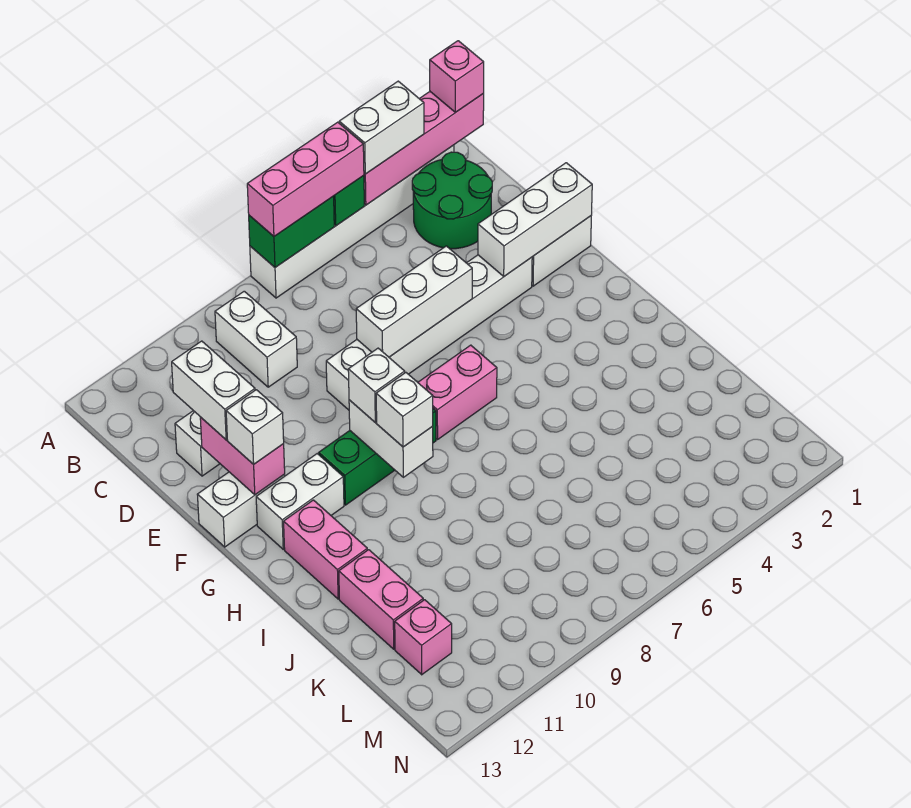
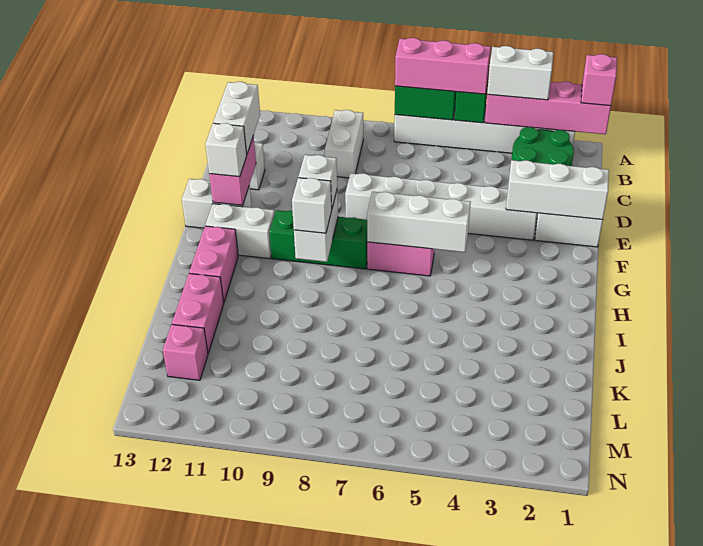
white brick E5:E7 level 2 -> white brick G5:G7 level 2

